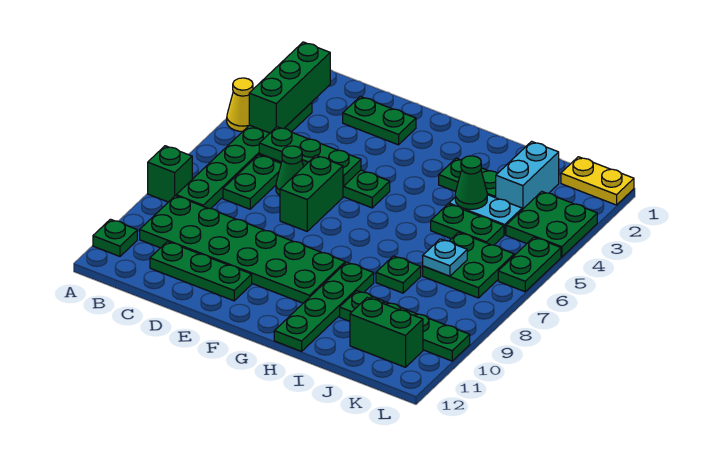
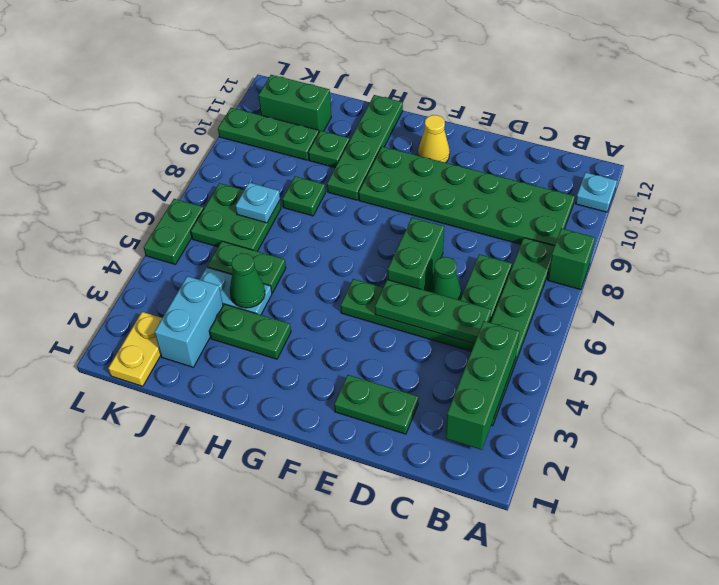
yellow cone A4 level 1 -> yellow cone F11 level 1
green plate A11 level 1 -> cyan plate A11 level 1
green plate C11:E11 level 1 -> none
yellow plate K1:L1 level 1 -> yellow plate K1:K2 level 1
green plate K3:L4 level 1 -> none

